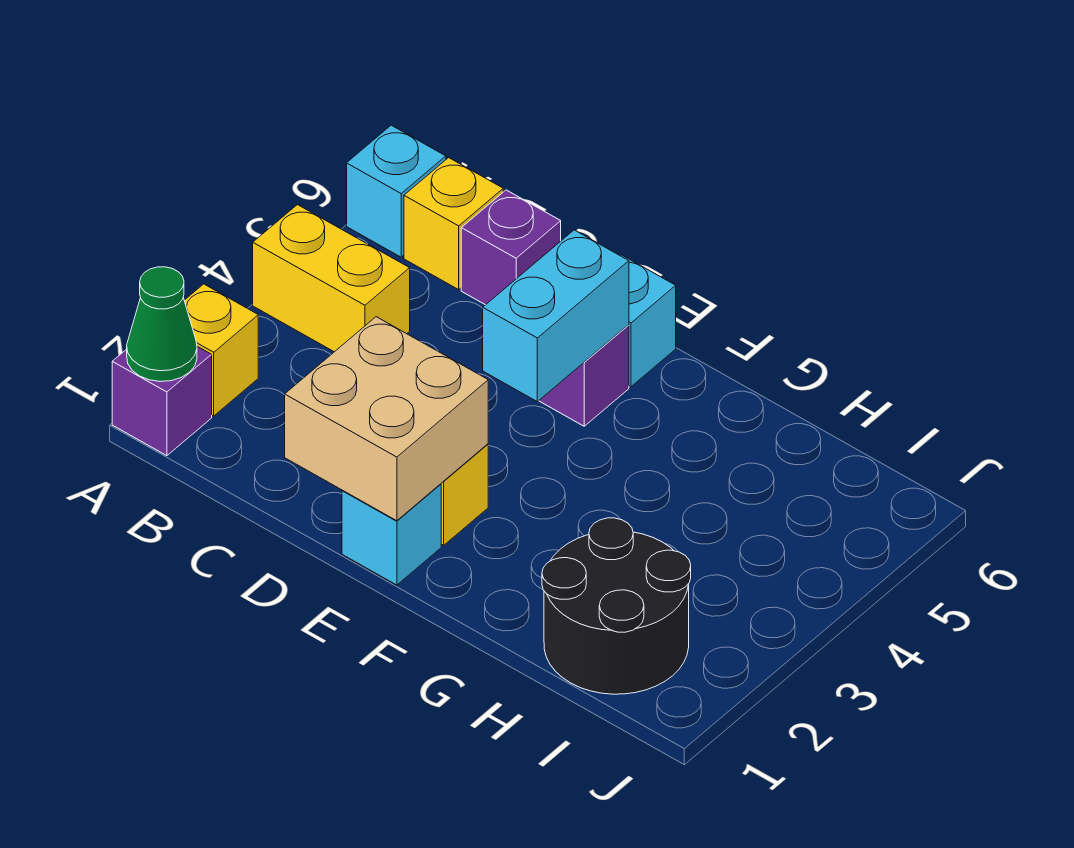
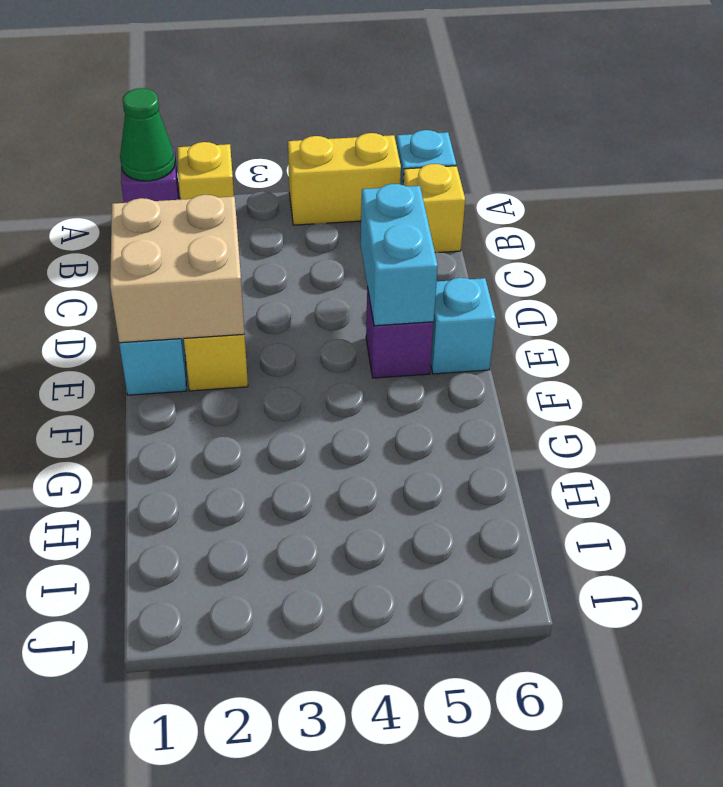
yellow brick A4:B4 level 1 -> yellow brick A4:A5 level 1
purple brick C6 level 1 -> none
cyan brick E4:E5 level 2 -> cyan brick D5:E5 level 2
black round brick H1:I2 level 1 -> none

